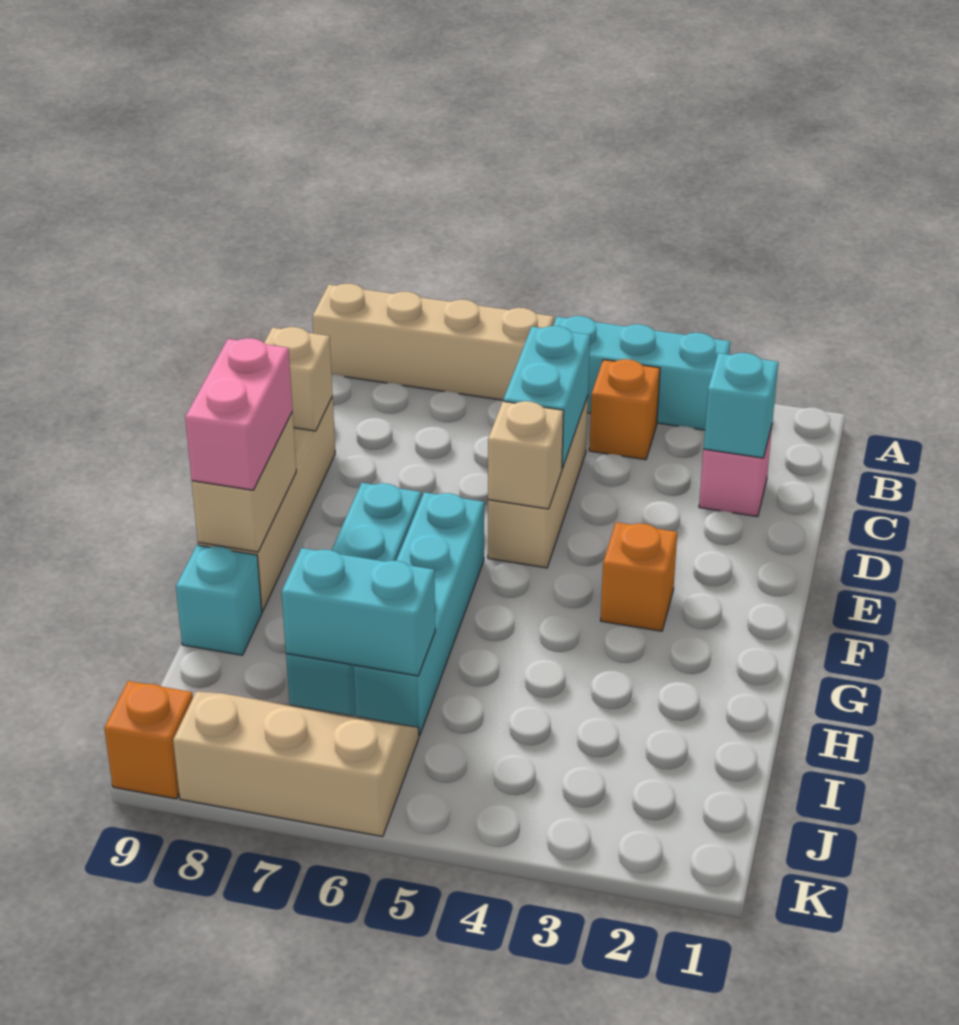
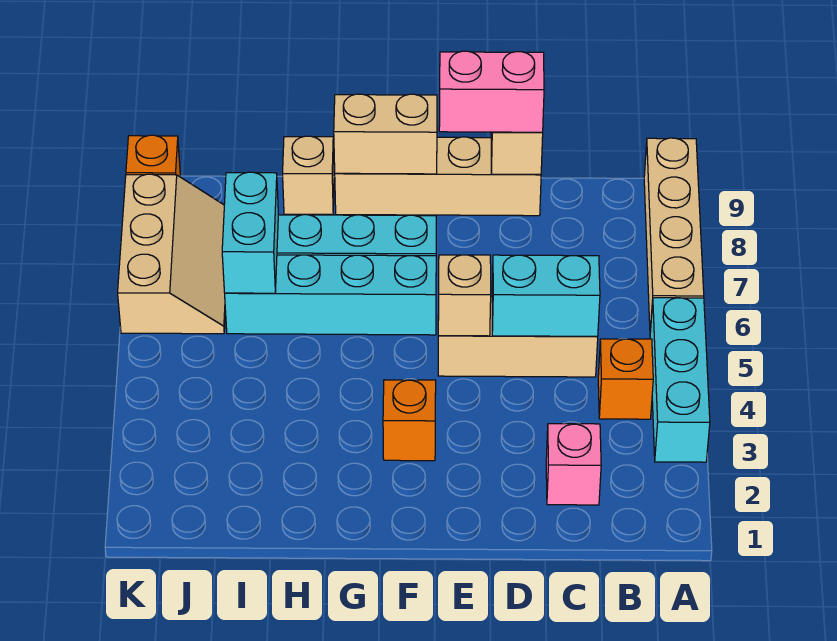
cyan brick C2 level 2 -> none
pink brick F9:G9 level 3 -> pink brick D9:E9 level 3
cyan brick H9 level 1 -> tan brick H9 level 1

